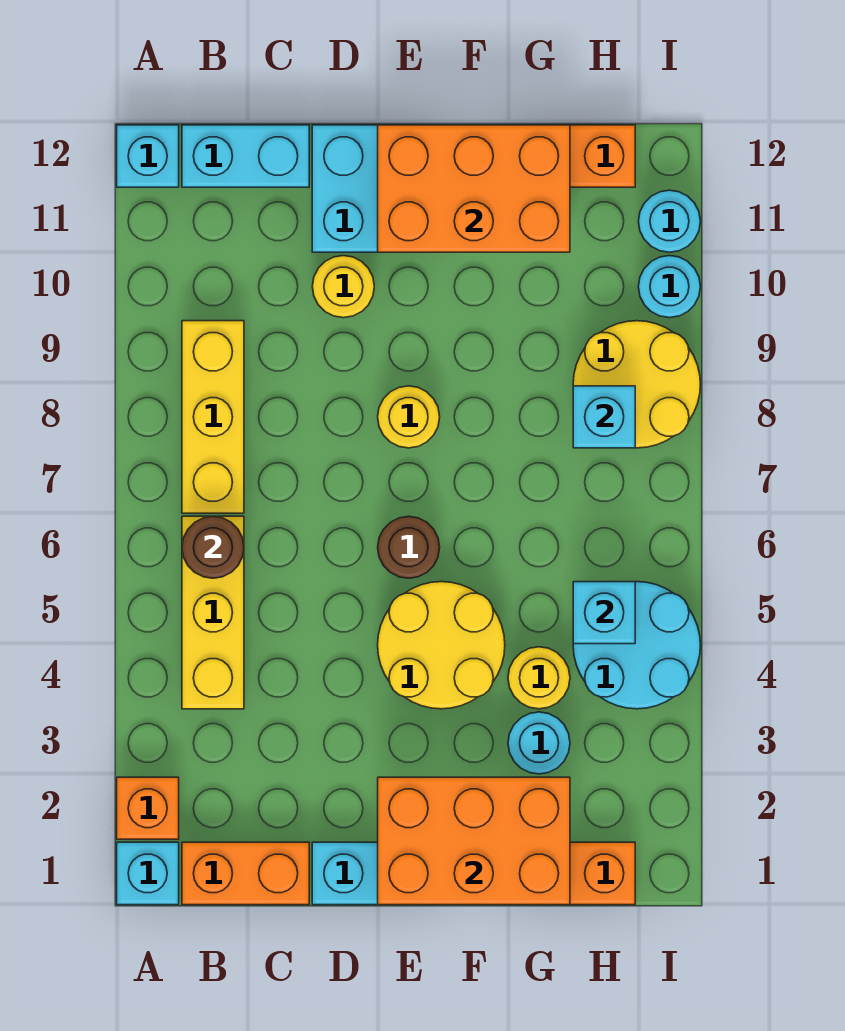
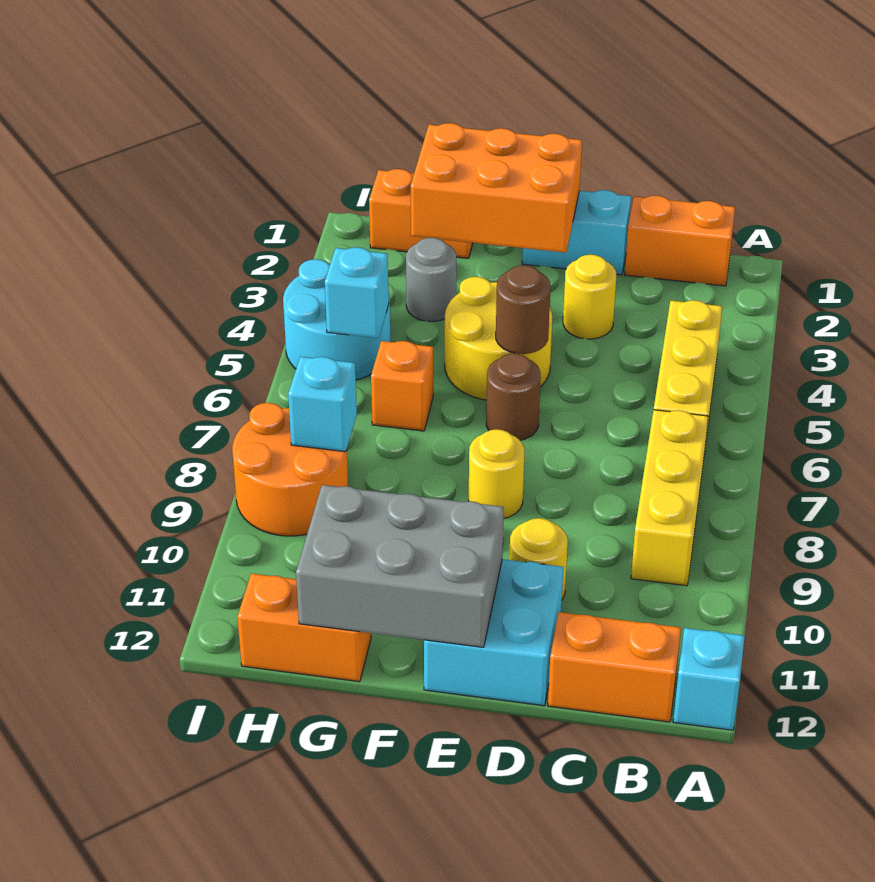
cyan brick A1 level 1 -> none
orange brick A2 level 1 -> orange brick G6 level 1
brown round brick B6 level 2 -> brown round brick E5 level 2
cyan brick B12:C12 level 1 -> orange brick B12:C12 level 1
orange brick E11:G12 level 2 -> grey brick E11:G12 level 2
cyan round brick G3 level 1 -> grey round brick G3 level 1
yellow round brick G4 level 1 -> yellow round brick D3 level 1
yellow round brick H8:I9 level 1 -> orange round brick H8:I9 level 1
cyan round brick I10 level 1 -> none
cyan round brick I11 level 1 -> none

